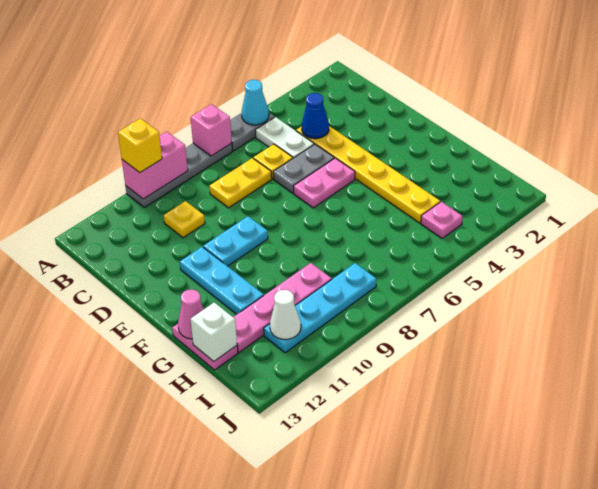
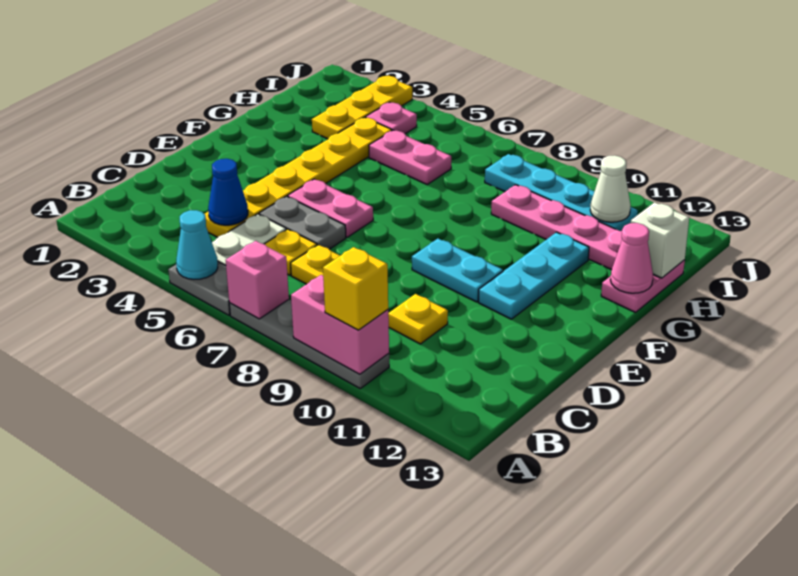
none -> yellow plate H3:J3 level 1
none -> pink plate H5:H6 level 1

